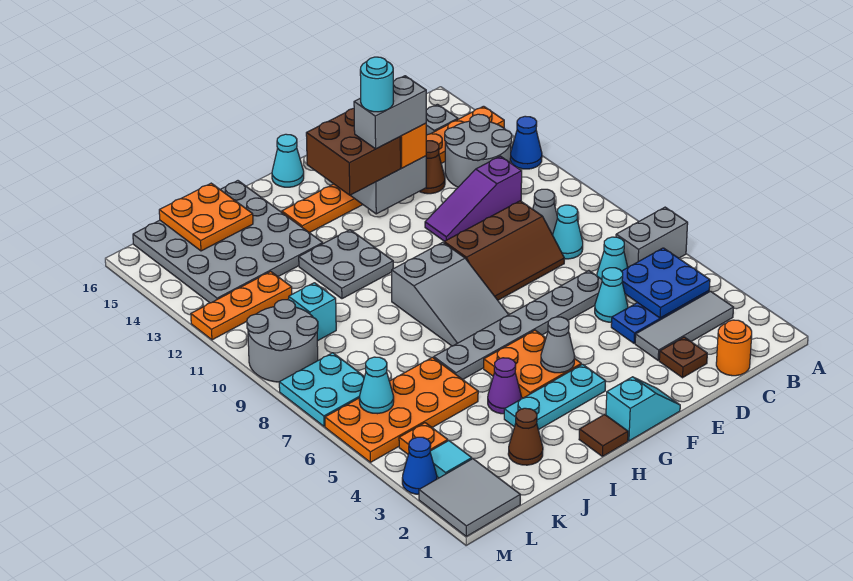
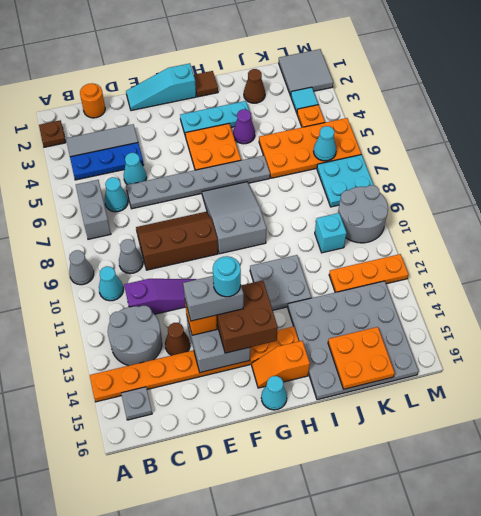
grey brick A6:B6 level 1 -> grey brick B6:B7 level 1
blue cone A12 level 1 -> none
blue plate B4:C5 level 2 -> none
cyan cone C8 level 1 -> cyan cone B10 level 1
brown plate D2 level 1 -> brown plate A2 level 1
cyan slope F1:G1 level 1 top G -> cyan slope E1:G1 level 1 top G
grey cone G4 level 2 -> grey cone A9 level 1
none -> orange slope G15:H15 level 1 top H
blue cone M3 level 1 -> none

